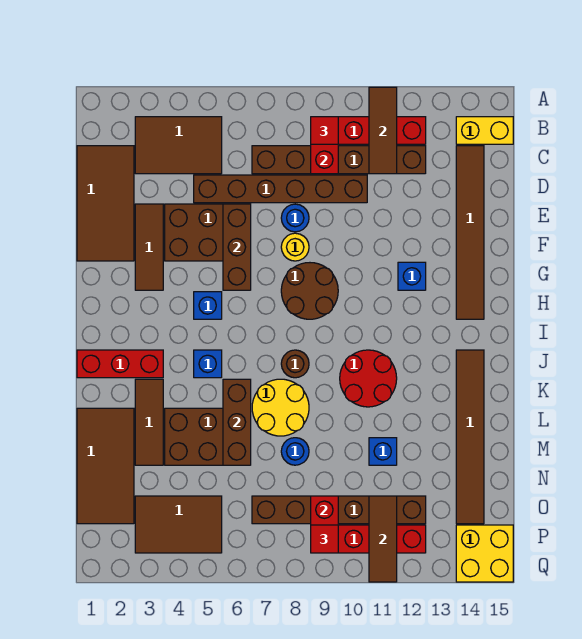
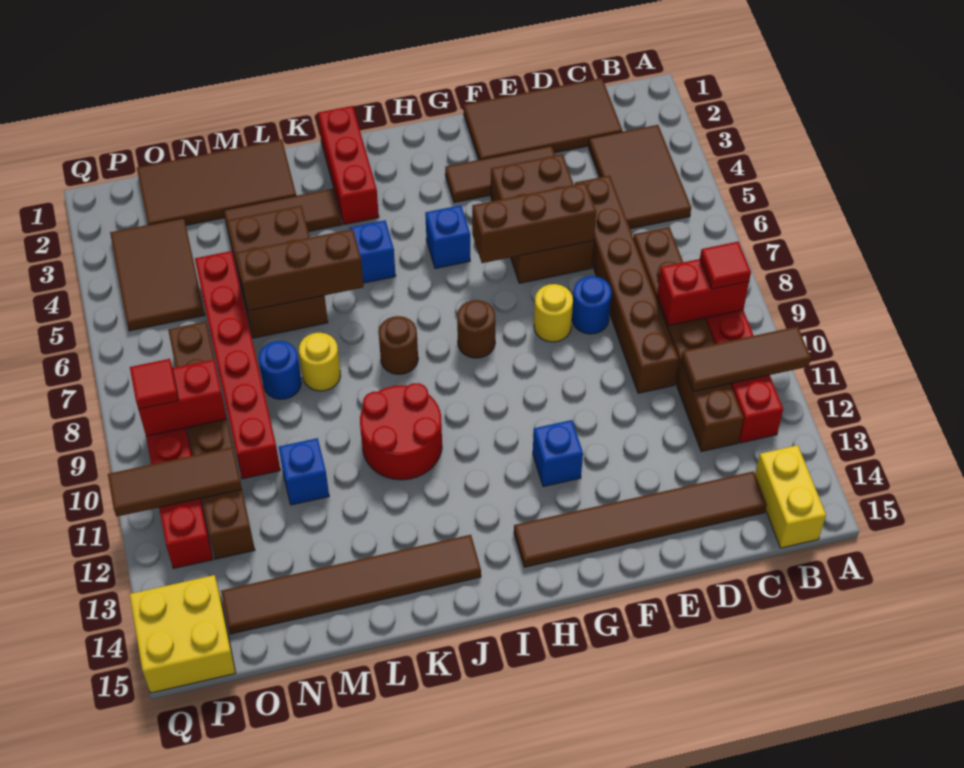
brown round brick G8:H9 level 1 -> brown round brick H8 level 1
yellow round brick K7:L8 level 1 -> yellow round brick L8 level 1
none -> red brick N5:N10 level 1

